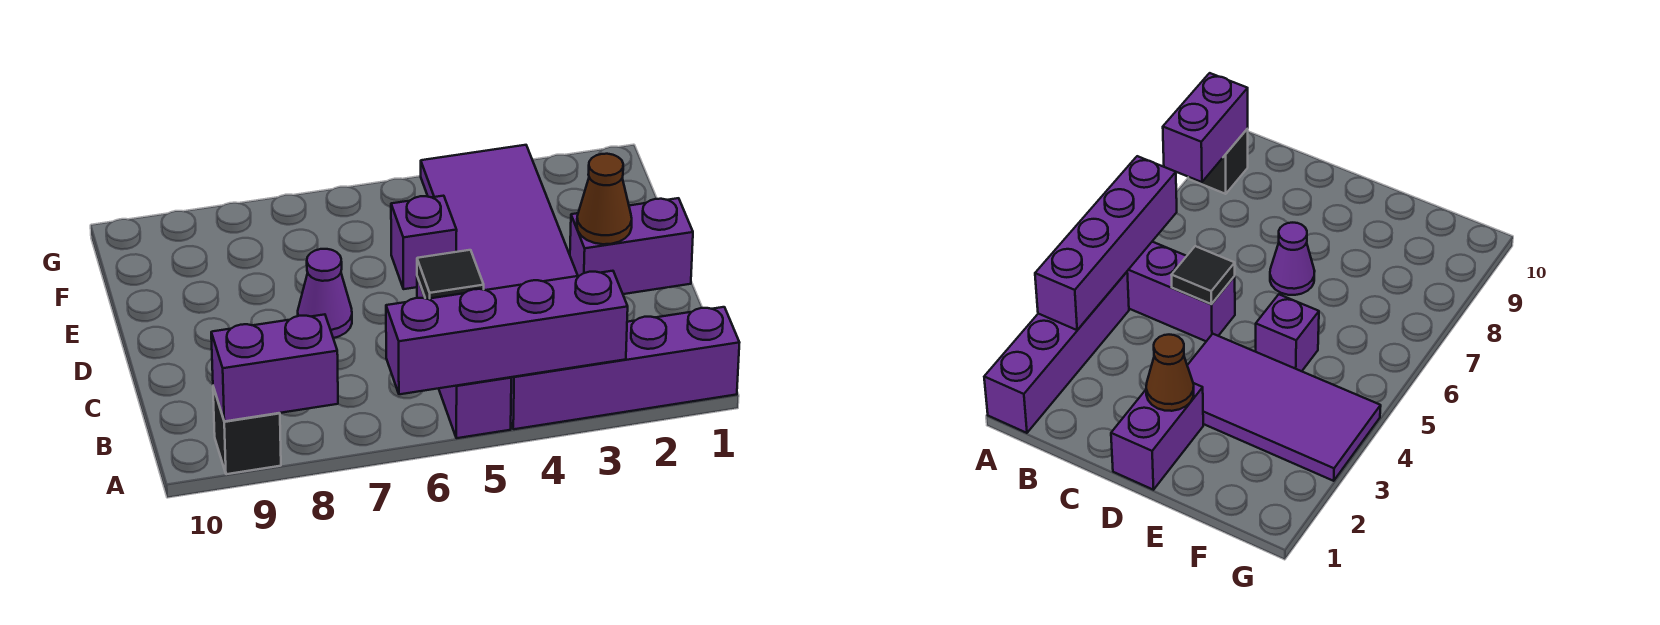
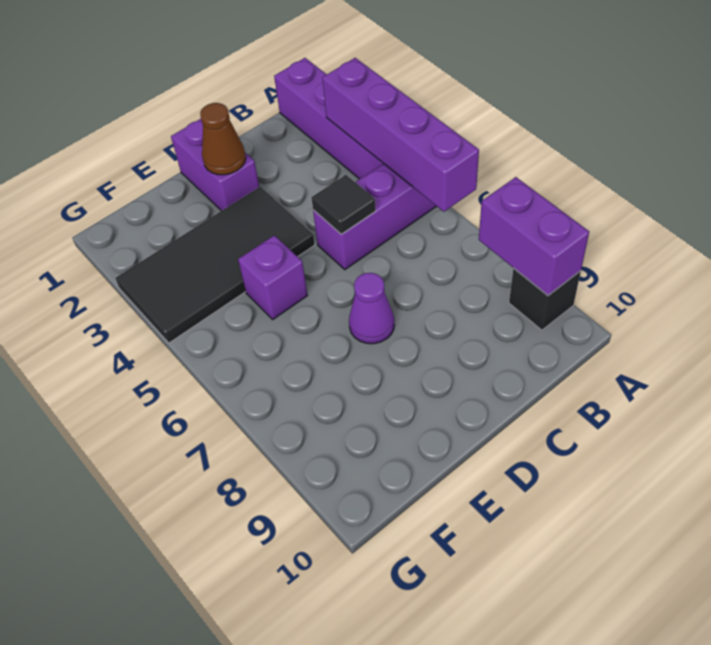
purple tile D3:G4 level 1 -> black tile D3:G4 level 1

